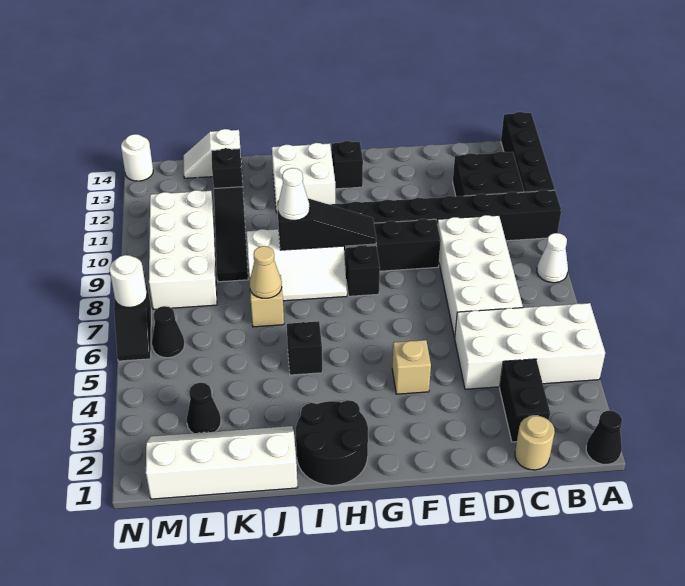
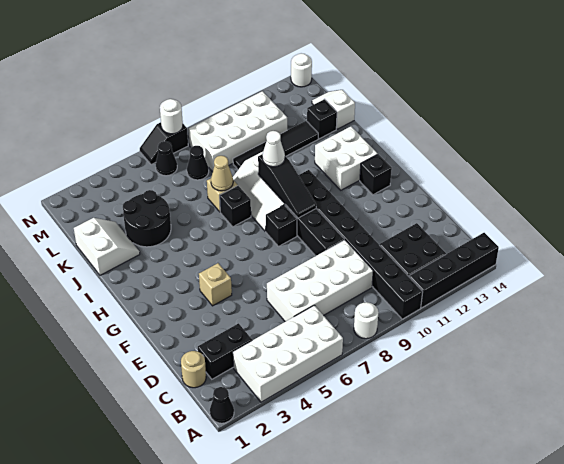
white brick A4:D5 level 1 -> white brick A3:B6 level 1
white cone A8 level 1 -> white round brick A8 level 1
black round brick H1:I2 level 1 -> black round brick J3:K4 level 1
black brick I5 level 1 -> black brick I7 level 1
white slope J1:M2 level 1 top 1 -> white slope J1:K2 level 1 top 1
black cone L3 level 1 -> black cone L7 level 1

